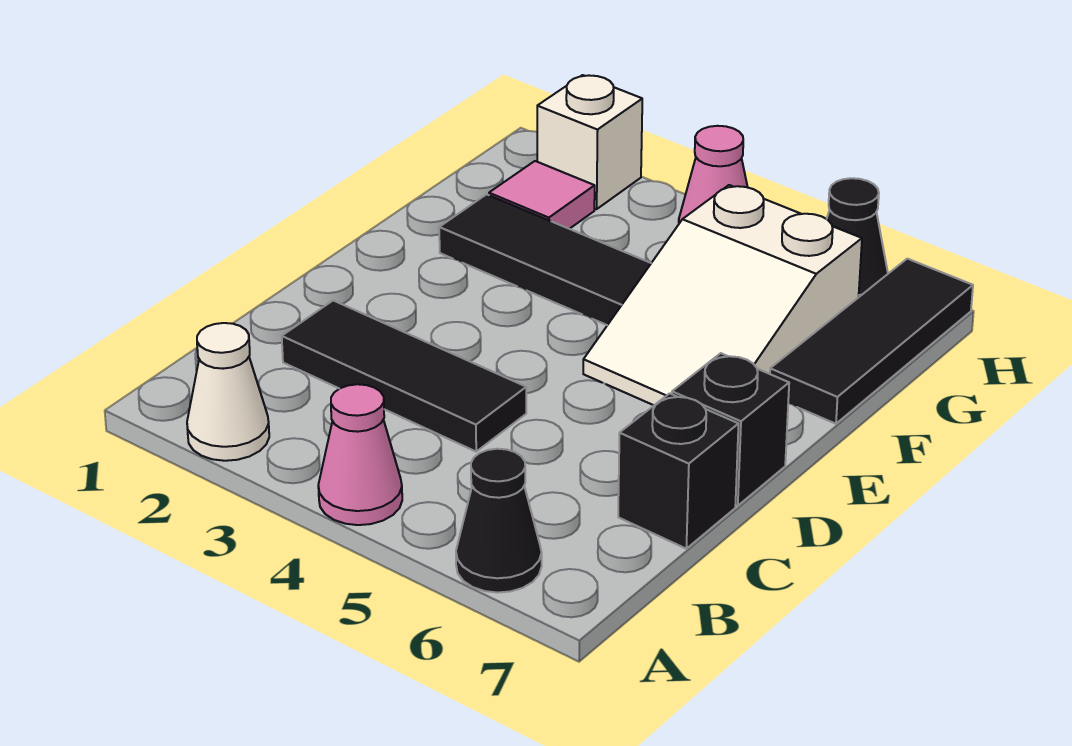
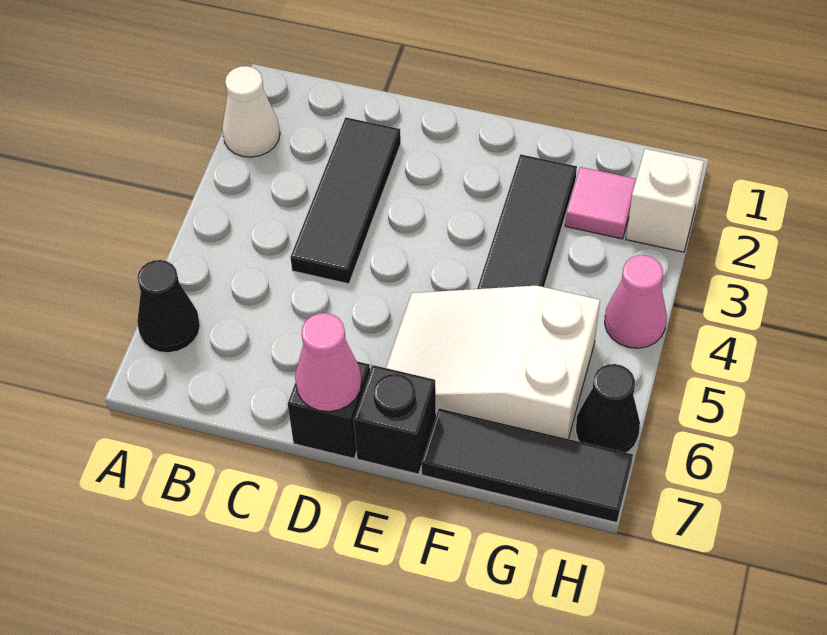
pink cone A4 level 1 -> pink cone D7 level 2
black brick C7 level 1 -> black brick E7 level 1

